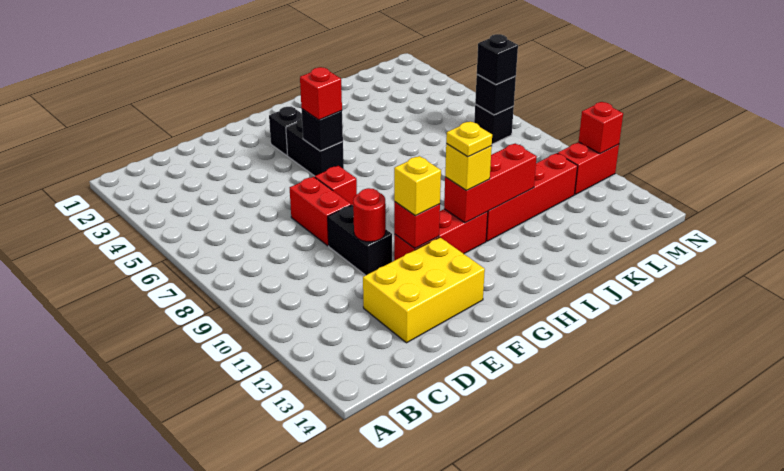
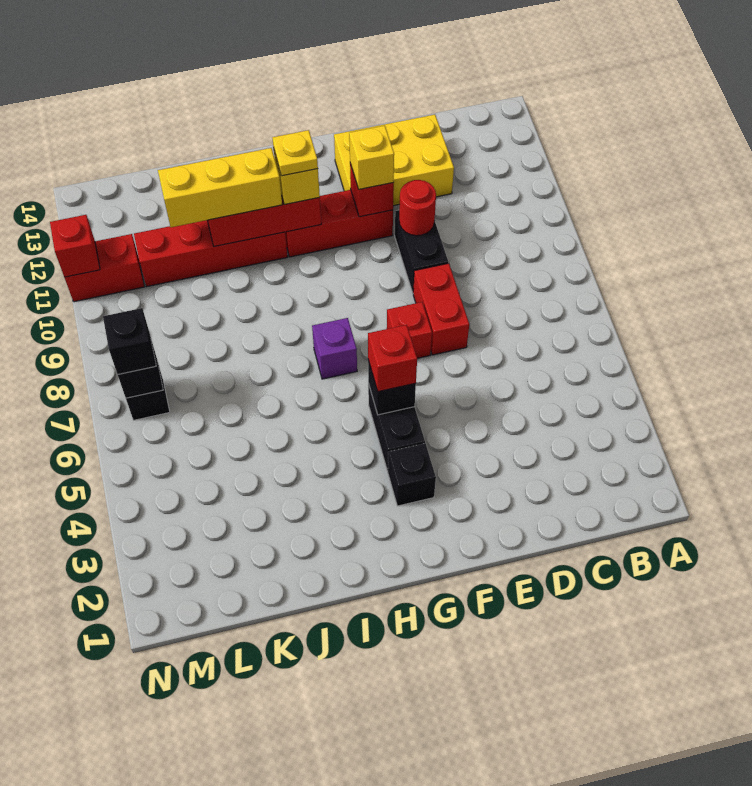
none -> purple brick H7 level 1
none -> yellow brick I11:K11 level 3

